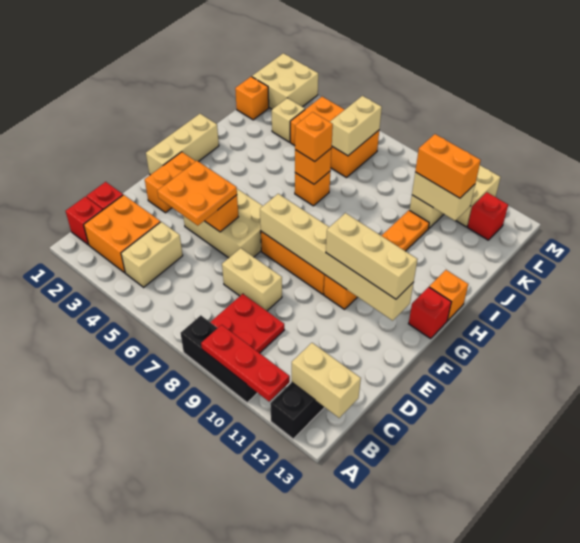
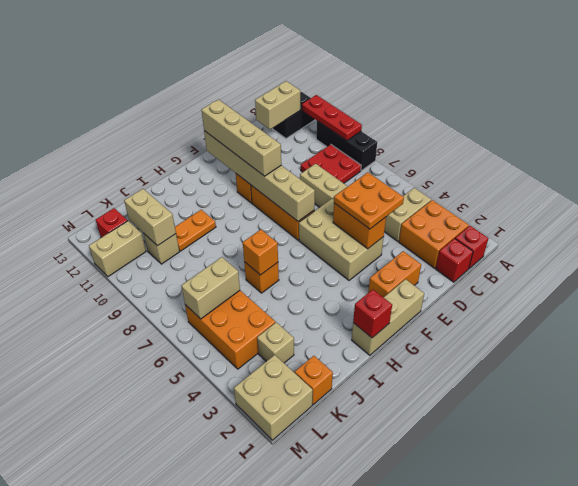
tan brick B12:B13 level 2 -> tan brick B12:C12 level 2
tan brick F10:F12 level 3 -> tan brick F9:F12 level 3
red brick G13 level 1 -> red brick H1 level 2
orange brick H13 level 1 -> none
orange brick I6 level 3 -> none
orange brick K10:K11 level 3 -> none

